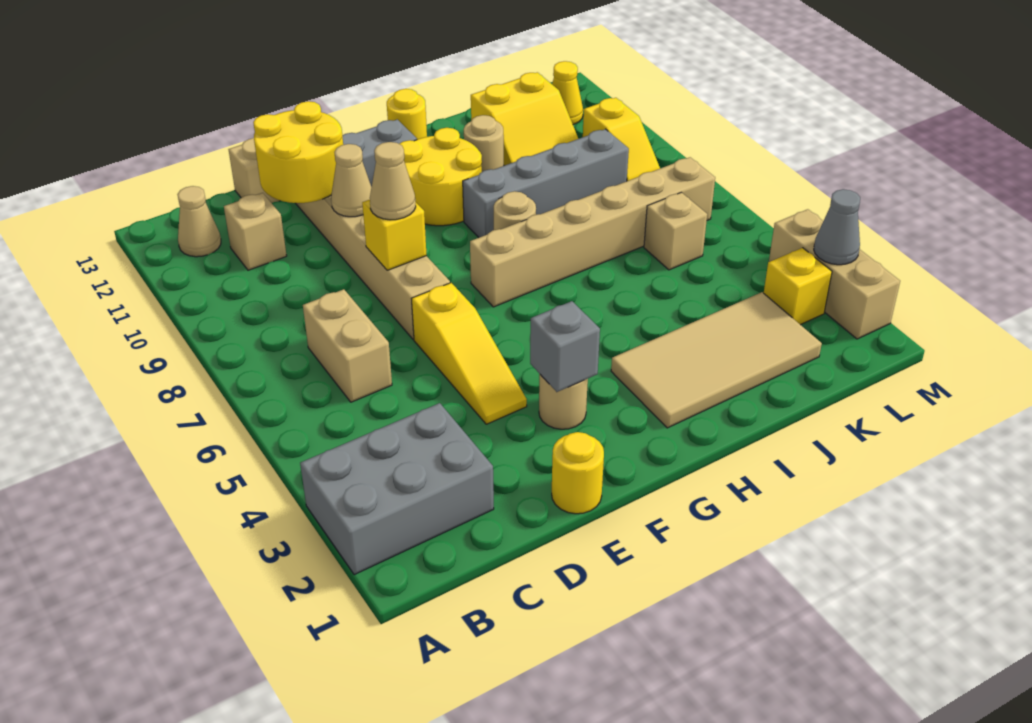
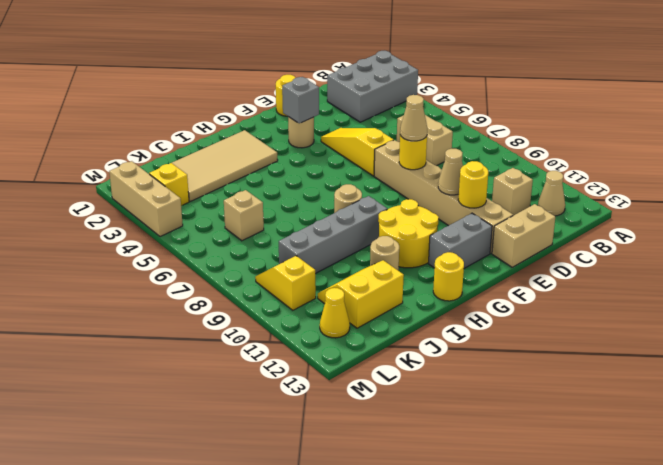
yellow round brick D11:E12 level 2 -> yellow round brick E11 level 2
yellow brick E8 level 2 -> yellow round brick E8 level 2
tan brick G7:L7 level 1 -> none
grey cone M3 level 2 -> none

